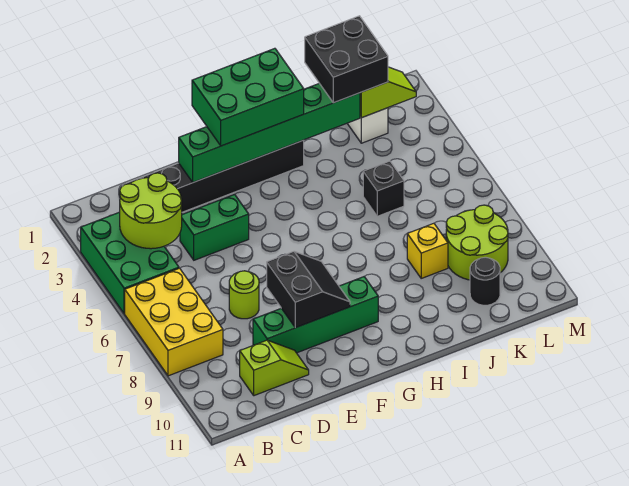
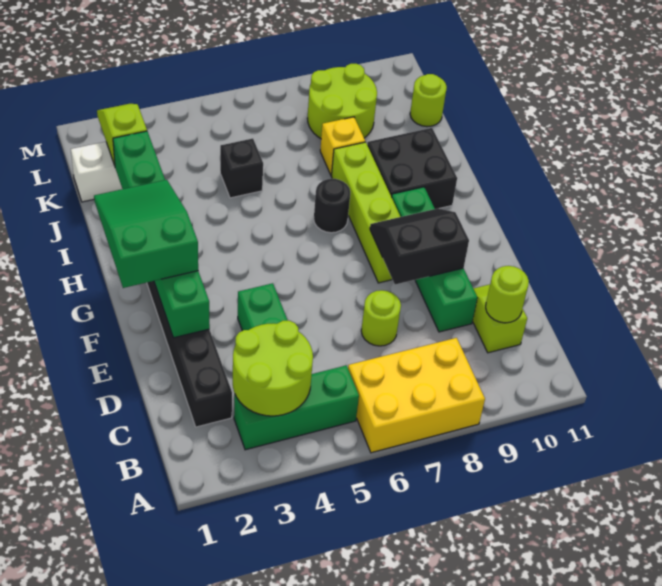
green brick A3:B5 level 1 -> green brick B3:B5 level 1
none -> lime round brick C10 level 2
green brick F1:H2 level 3 -> green slope F1:H2 level 3 top F
none -> lime brick F8:I8 level 1
black brick J1:K2 level 3 -> black brick H9:I10 level 1
black round brick K10 level 1 -> black round brick H7 level 1
none -> lime round brick K11 level 1

